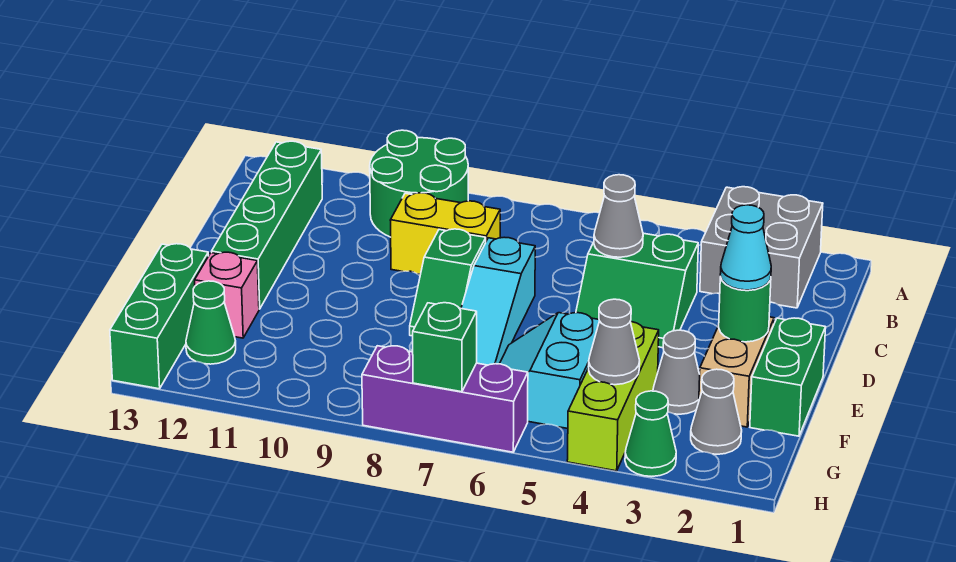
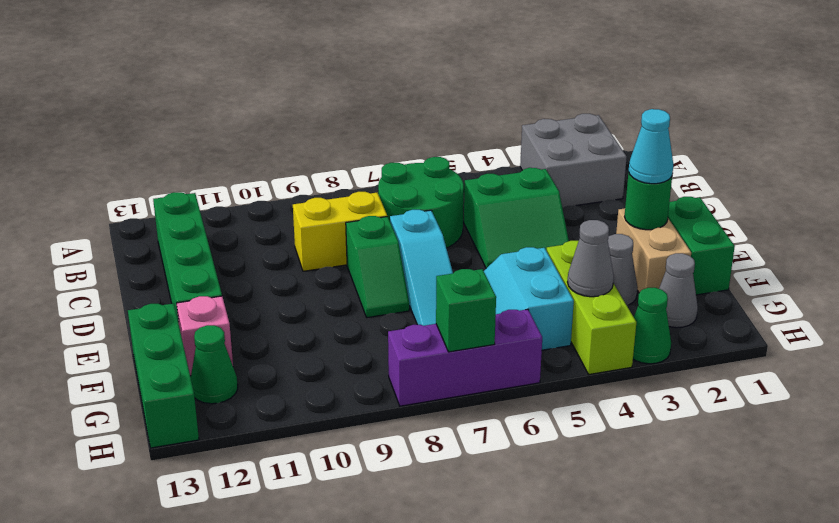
green round brick A9:B10 level 1 -> green round brick B6:C7 level 1
grey cone C5 level 2 -> none

